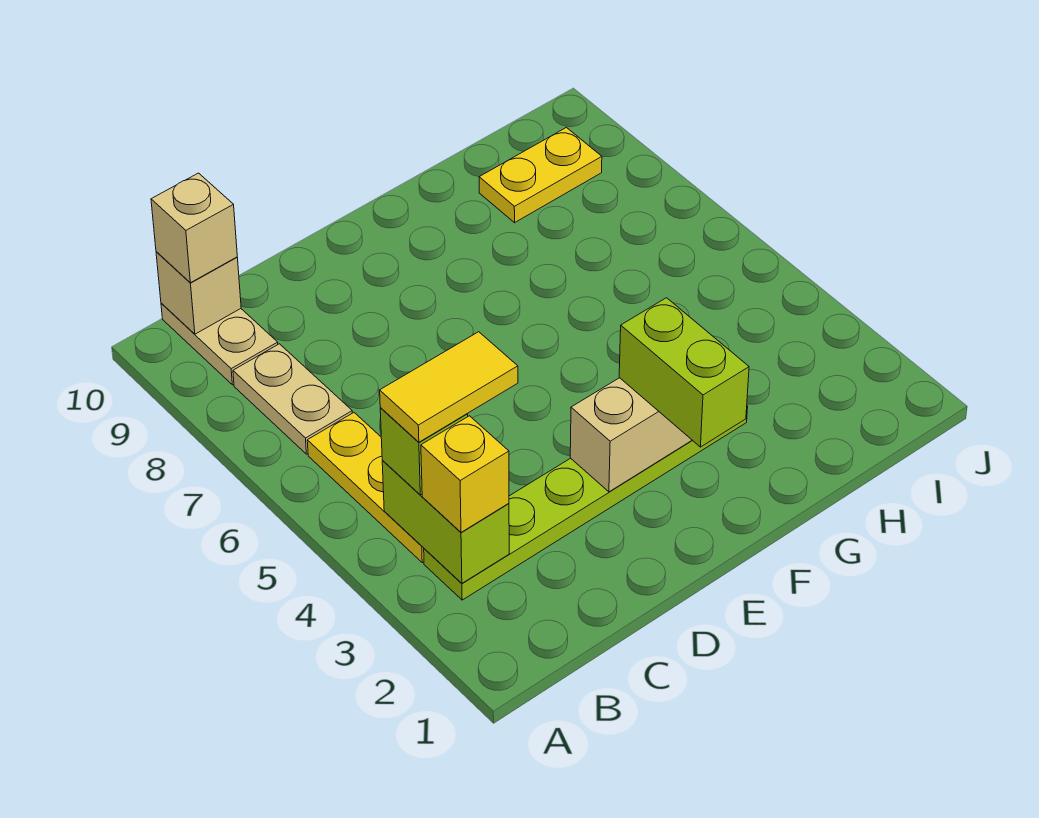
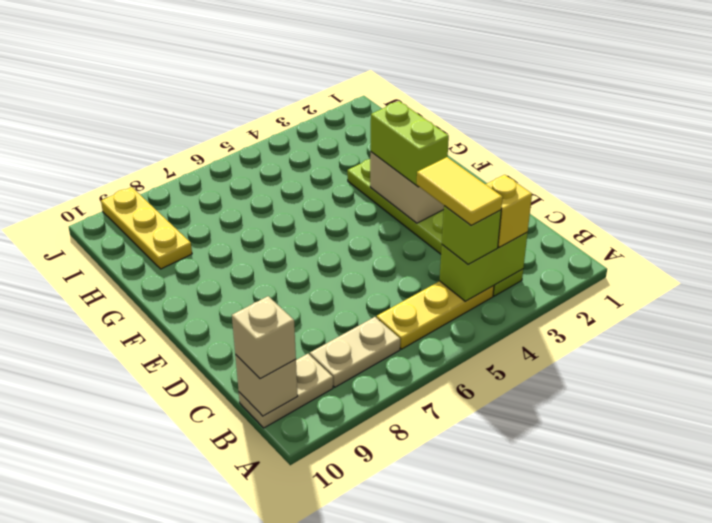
lime brick F2:F3 level 3 -> lime brick E3:F3 level 3
yellow plate H9:I9 level 1 -> yellow plate H9:J9 level 1

